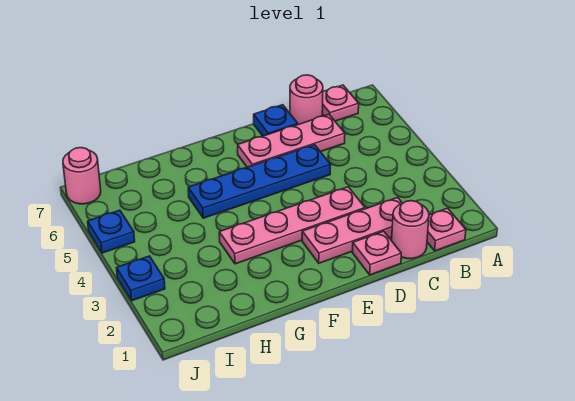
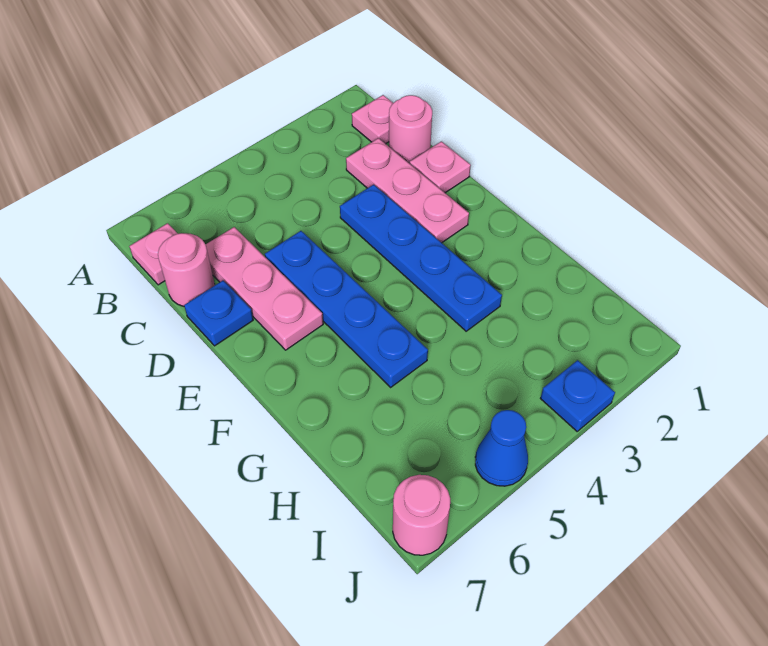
pink plate D3:G3 level 1 -> blue plate D3:G3 level 1
blue plate J5 level 1 -> blue cone J5 level 1

